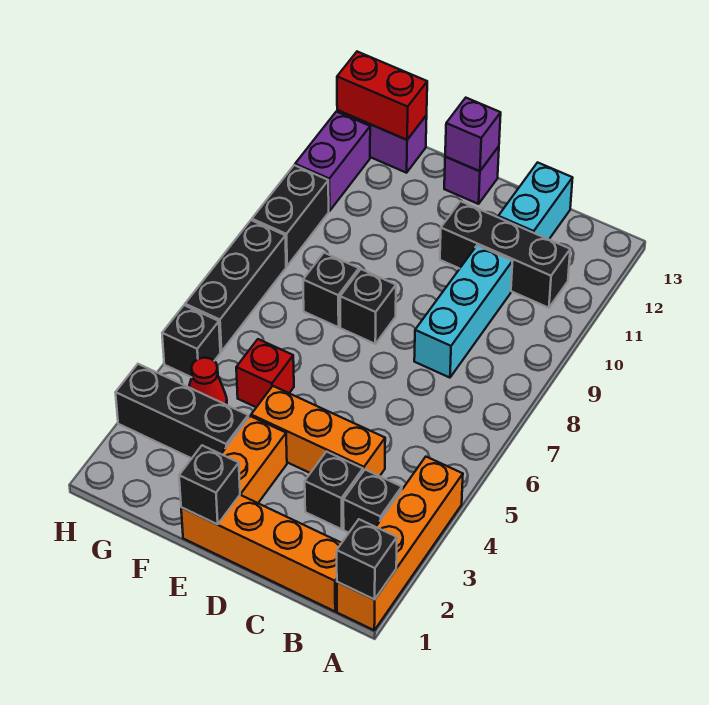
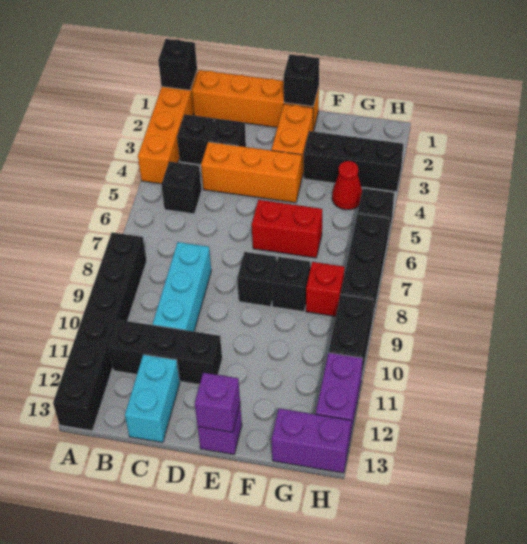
none -> black brick A8:A13 level 1
none -> black brick B5 level 1
red brick F5 level 1 -> red brick G8 level 1
red brick G13:H13 level 2 -> red brick E6:F6 level 1

